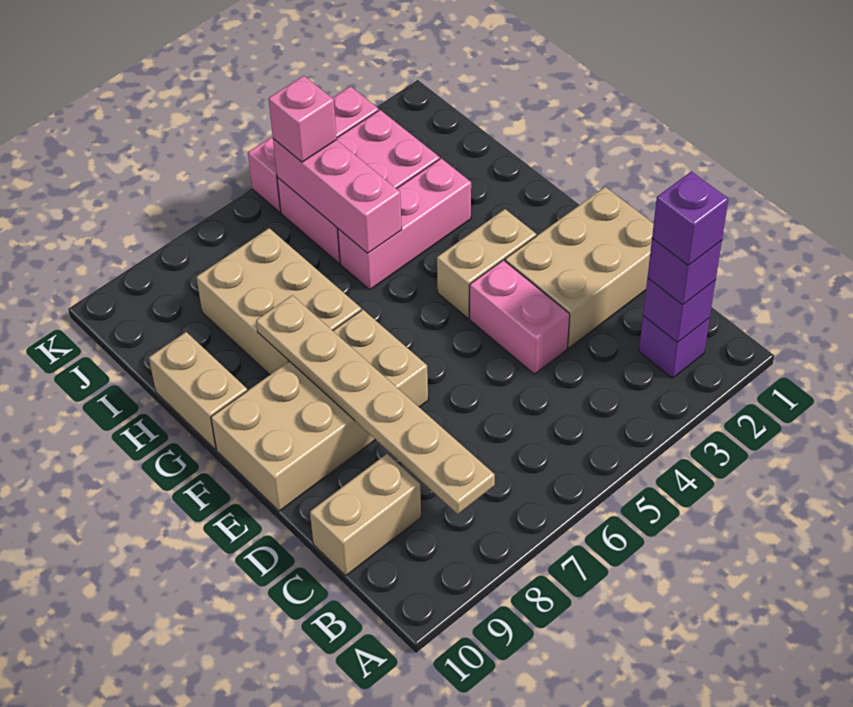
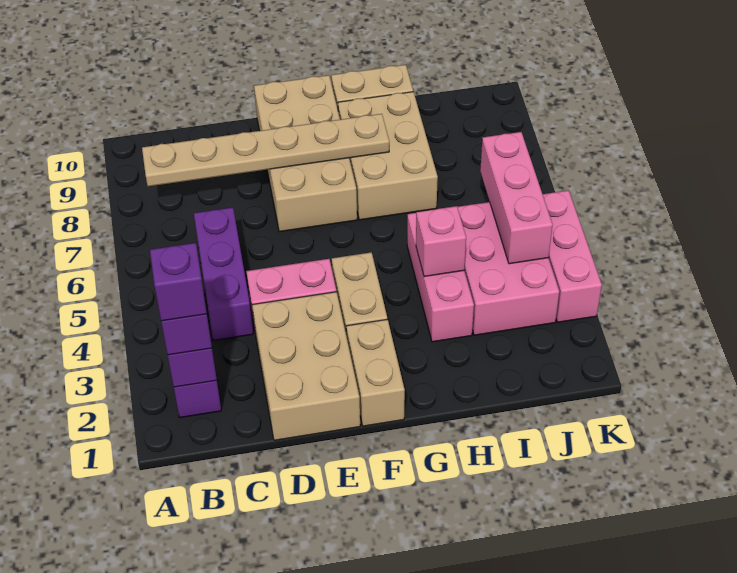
none -> purple brick C4:C6 level 1
tan brick C9:C10 level 1 -> tan brick F1:F2 level 1
tan brick G7:I8 level 1 -> tan brick G7:H9 level 1
pink brick H5:J5 level 2 -> pink brick J4:J6 level 2
pink brick J5 level 3 -> pink brick H4 level 2

